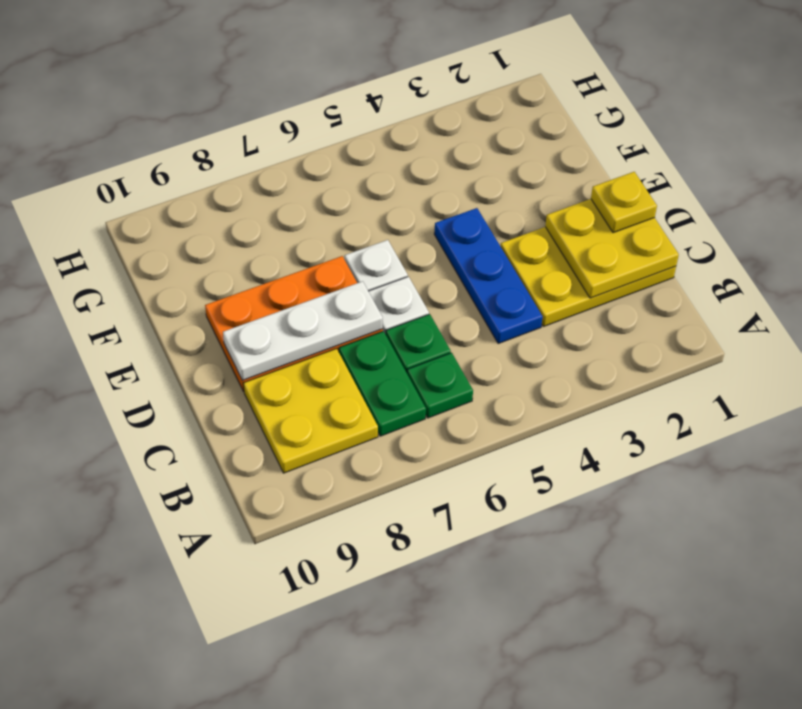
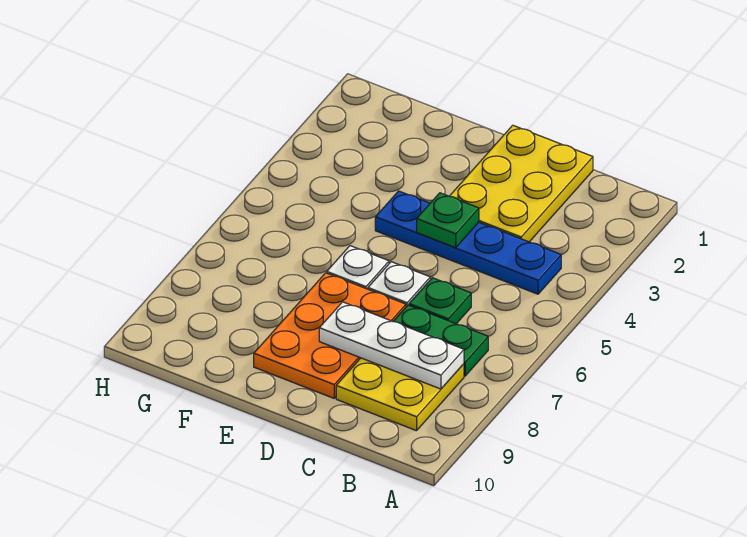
green plate B6 level 1 -> green plate D4 level 2
yellow plate C1:D2 level 2 -> none
blue plate C4:E4 level 1 -> blue plate B4:E4 level 1
yellow plate D1 level 3 -> none
white plate D7:D9 level 2 -> white plate B8:D8 level 2

